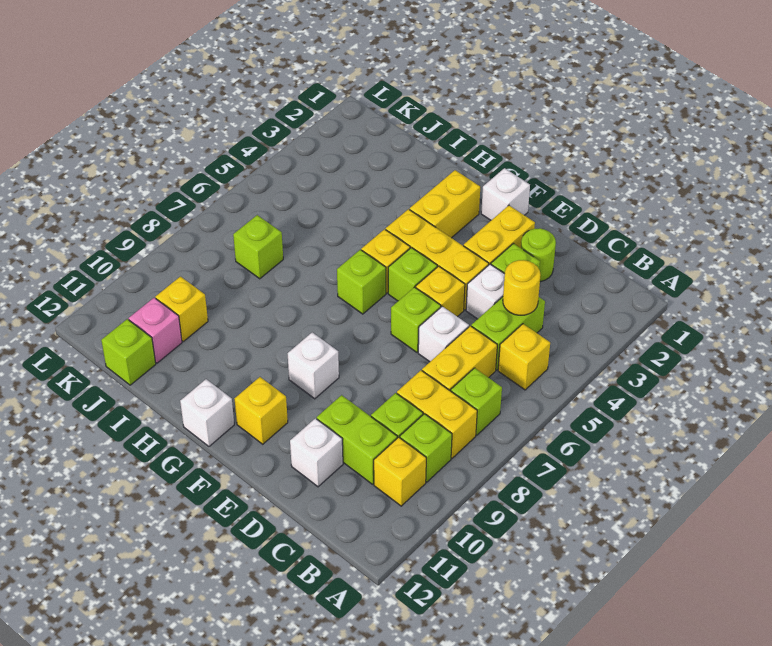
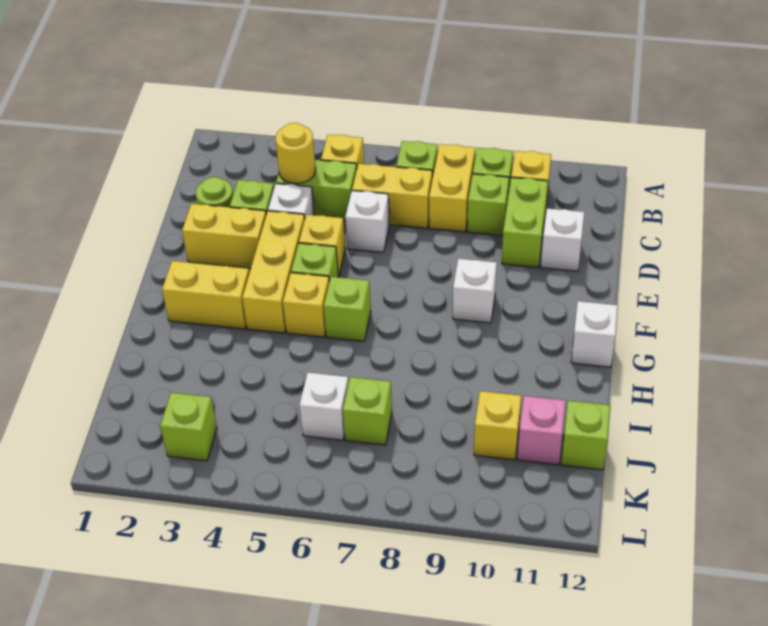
lime brick E6 level 1 -> lime brick K3 level 1
white brick F1 level 1 -> white brick J6 level 1
yellow brick F11 level 1 -> none

